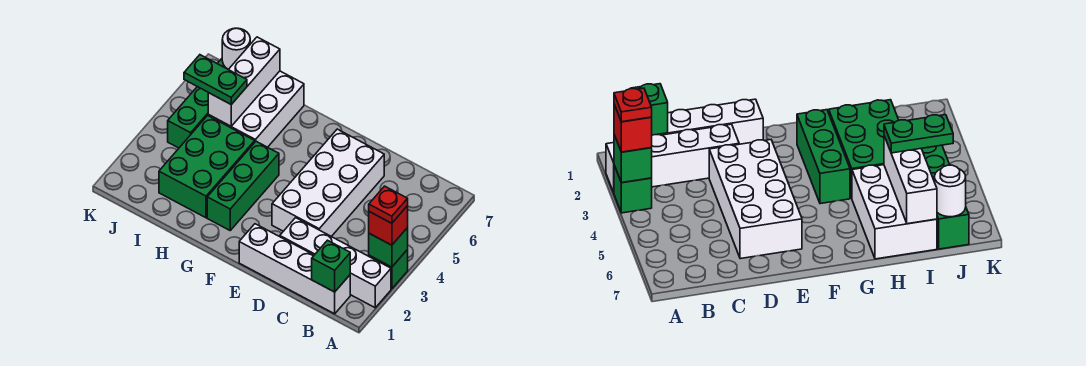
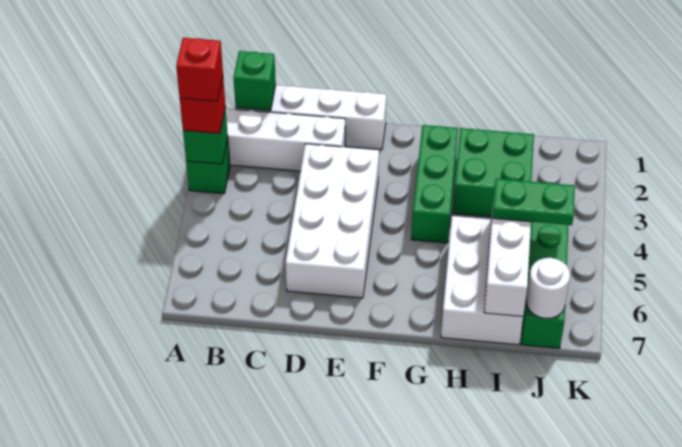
red plate A3 level 4 -> red brick A3 level 4
green brick H2:I4 level 1 -> green brick H2:I3 level 1

